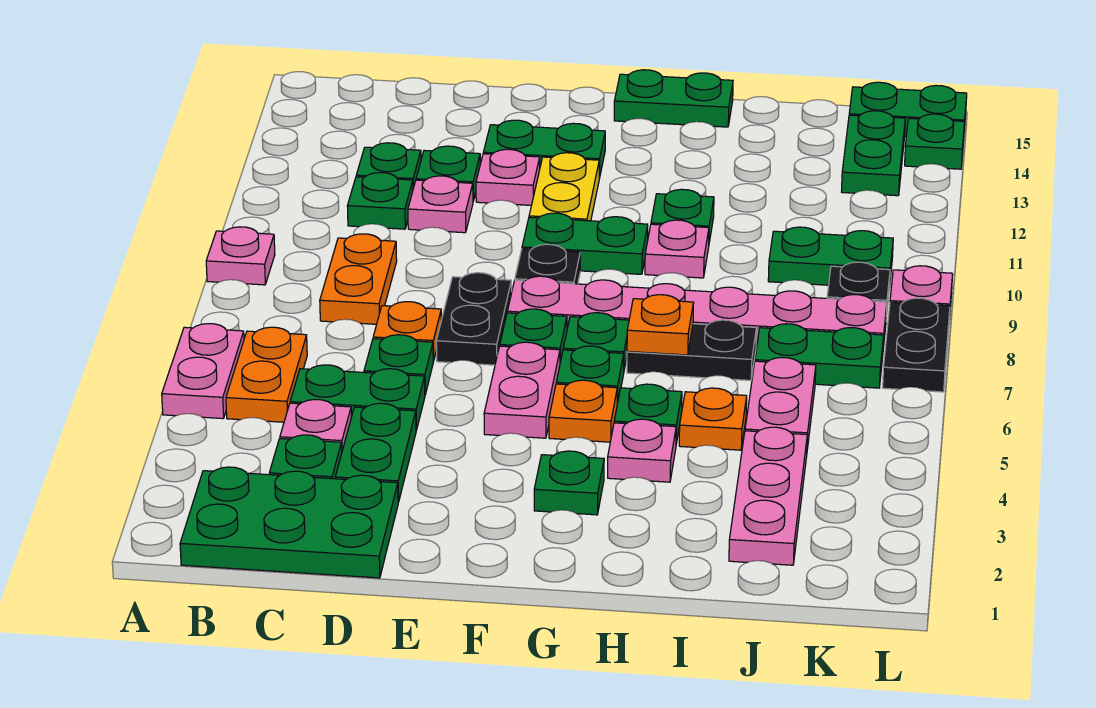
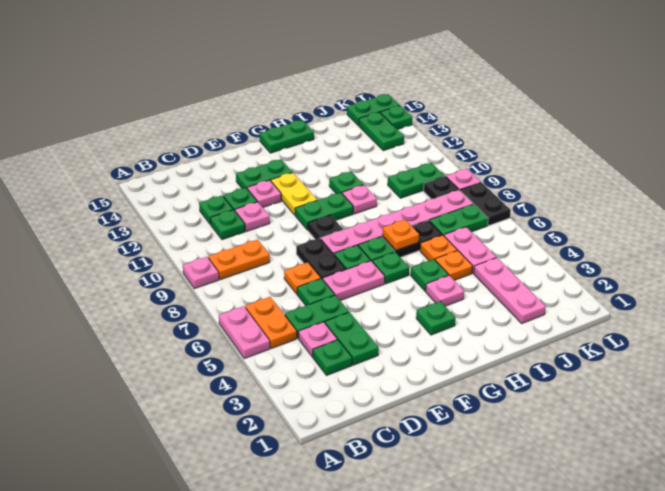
green plate B1:D2 level 1 -> none
orange plate C8:C9 level 1 -> orange plate B9:C9 level 1
pink plate F5:F6 level 1 -> pink plate E6:F6 level 1
orange plate G5 level 1 -> orange plate I6 level 1

